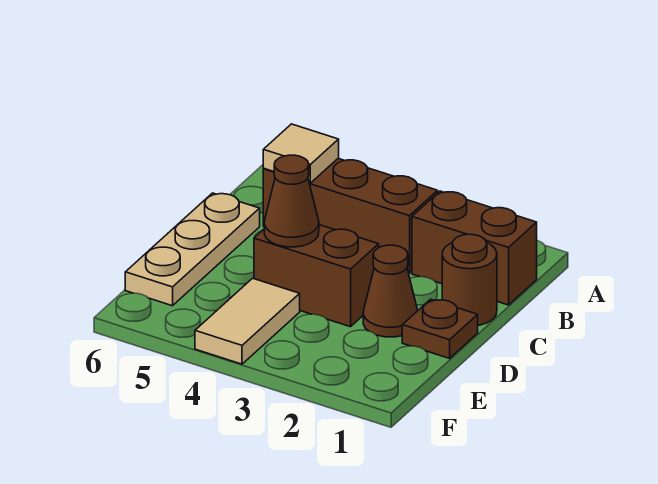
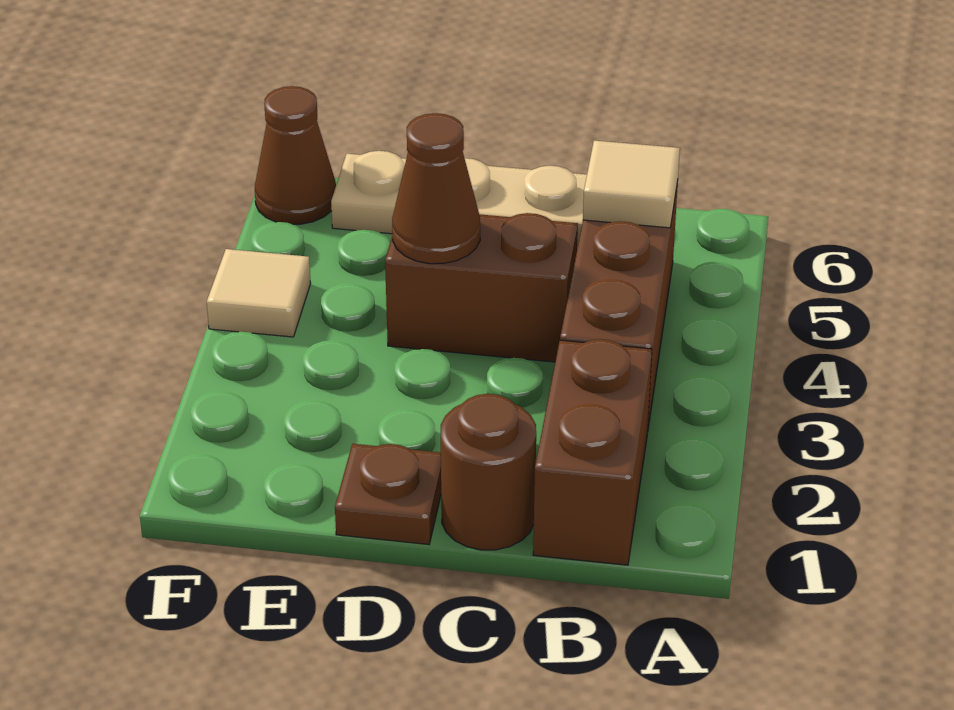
brown cone D2 level 1 -> brown cone F6 level 1
brown brick D3:D4 level 1 -> brown brick C4:D4 level 1
tan tile E4:F4 level 1 -> tan tile F4 level 1

